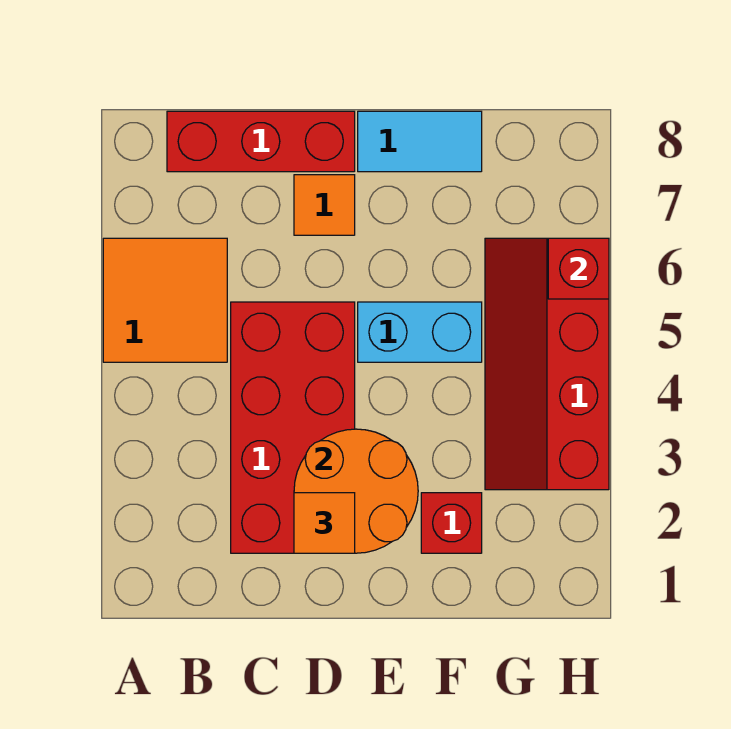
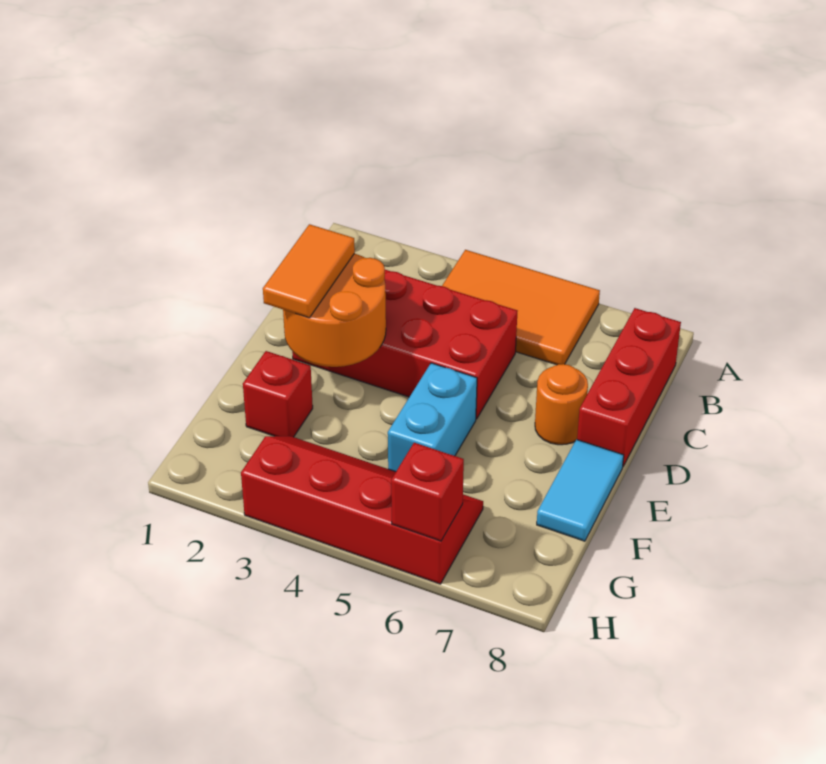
orange tile A5:B6 level 1 -> orange tile A4:B6 level 1
orange tile D2 level 3 -> orange tile D2:E2 level 3
orange tile D7 level 1 -> orange round brick D7 level 1

